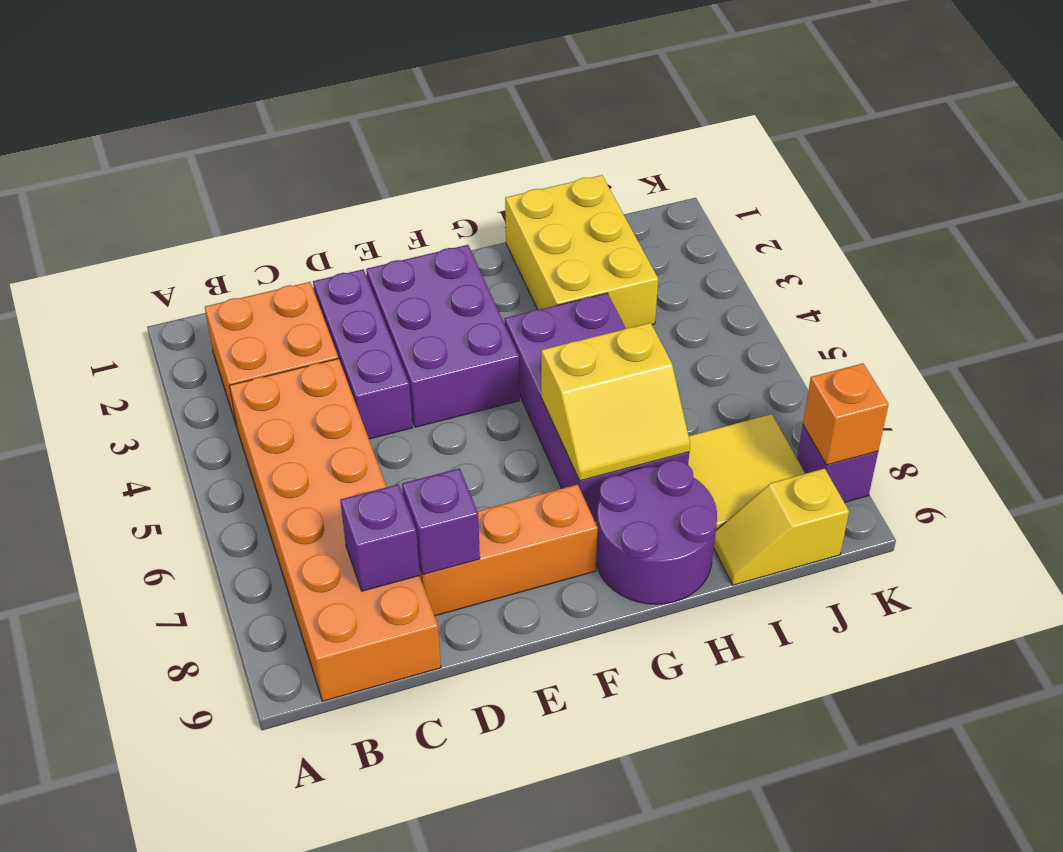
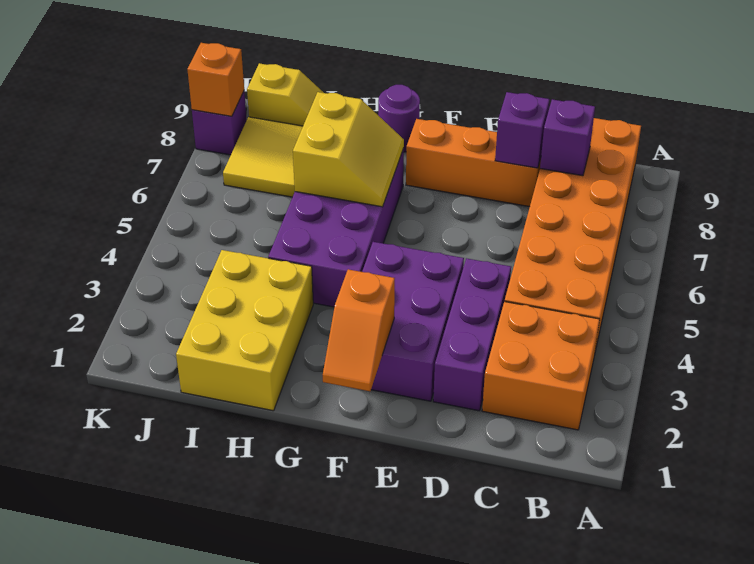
none -> orange slope F1:F2 level 2 top 2
yellow slope G6:H7 level 2 top 6 -> yellow slope G6:H7 level 2 top H
purple round brick G8:H9 level 1 -> purple round brick G9 level 1

